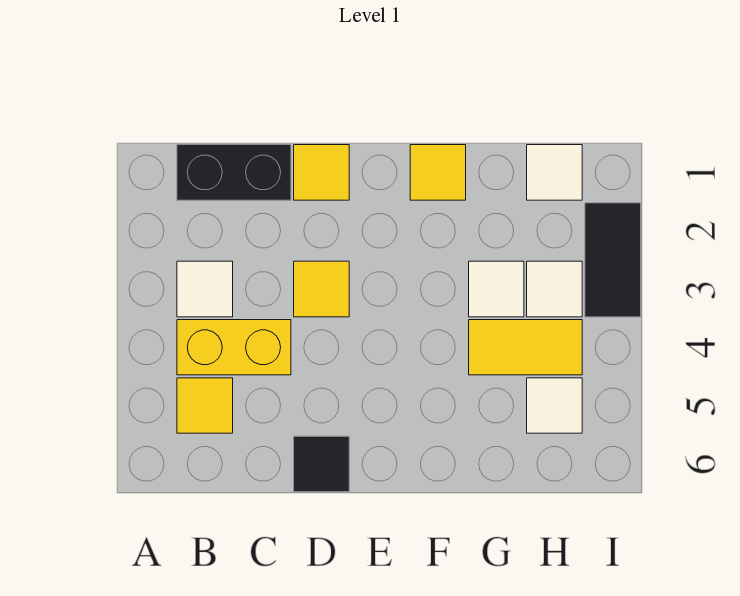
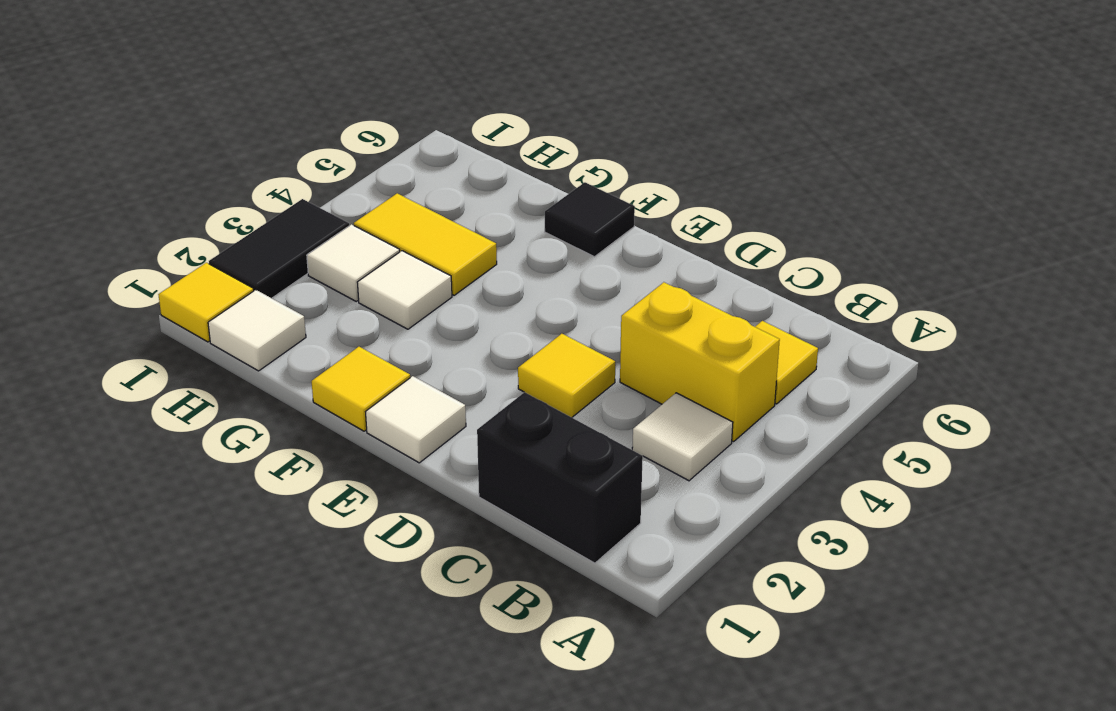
yellow tile D1 level 1 -> yellow tile I1 level 1
black tile D6 level 1 -> black tile F6 level 1
white tile H5 level 1 -> white tile E1 level 1

